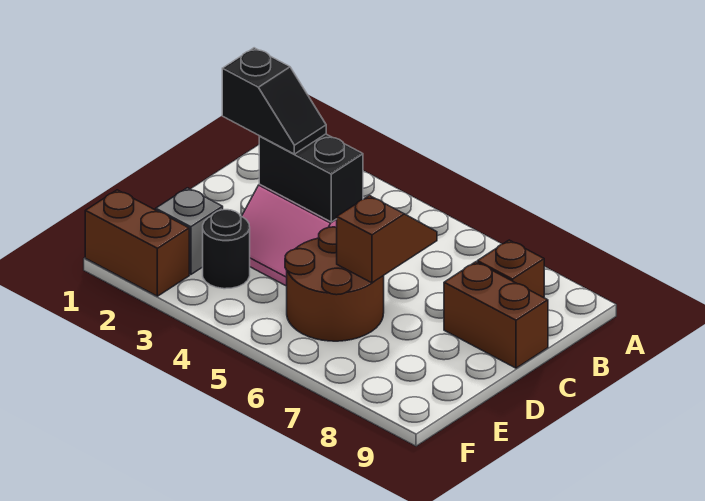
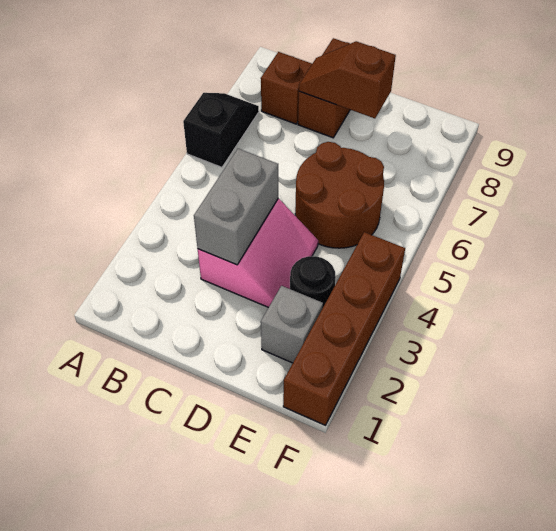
black slope C2:C3 level 3 top 2 -> black slope A6:A7 level 1 top 6
black brick C3:C4 level 2 -> grey brick C3:C4 level 2
brown slope C6:D6 level 2 top D -> brown slope C8:D8 level 2 top D
brown brick F1:F2 level 1 -> brown brick F1:F4 level 1

